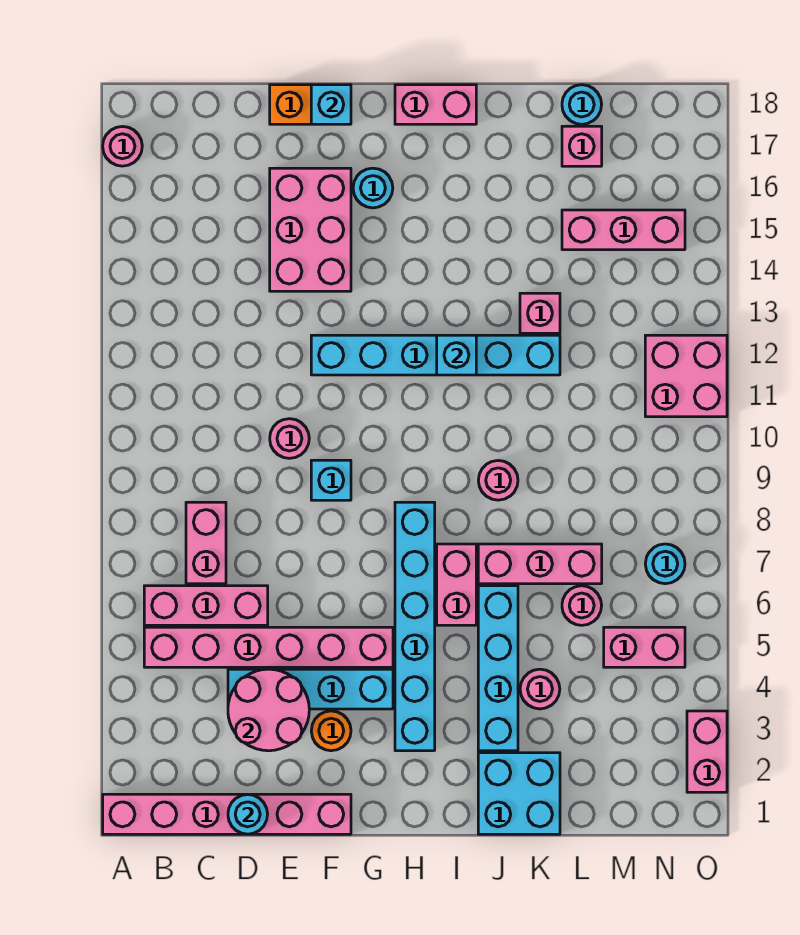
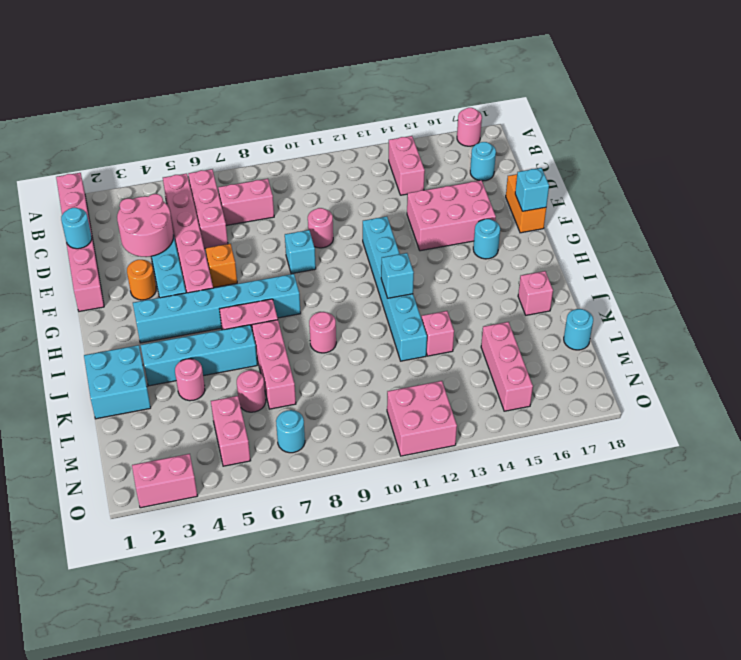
none -> cyan round brick C17 level 1
none -> orange brick F6 level 1
pink brick H18:I18 level 1 -> pink brick B14:C14 level 1
pink brick L17 level 1 -> pink brick J17 level 1

